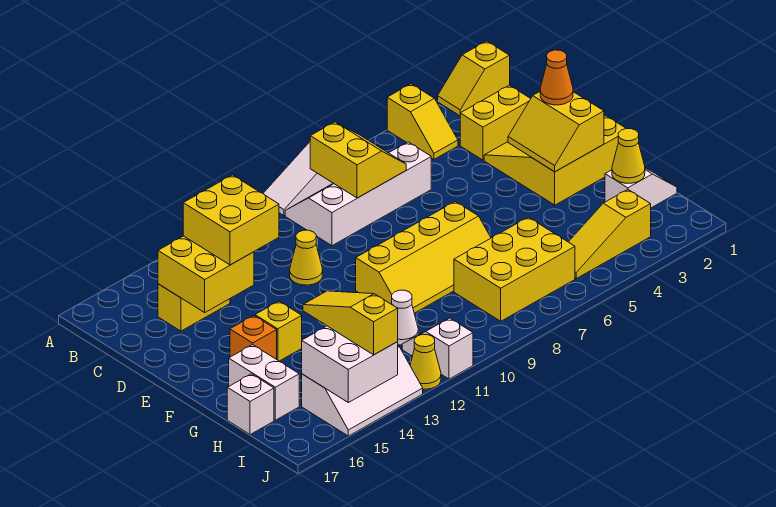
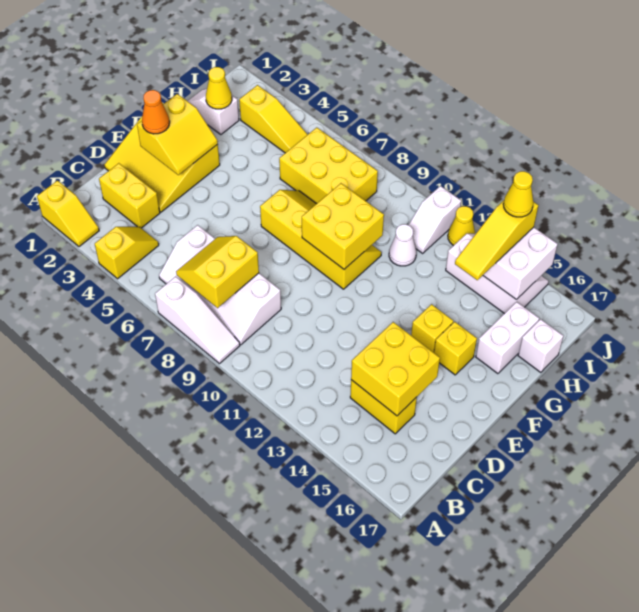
yellow brick C13:D14 level 3 -> yellow brick F9:G10 level 2
yellow cone D11 level 1 -> yellow cone J14 level 4
orange brick F15 level 1 -> yellow brick F15 level 1

